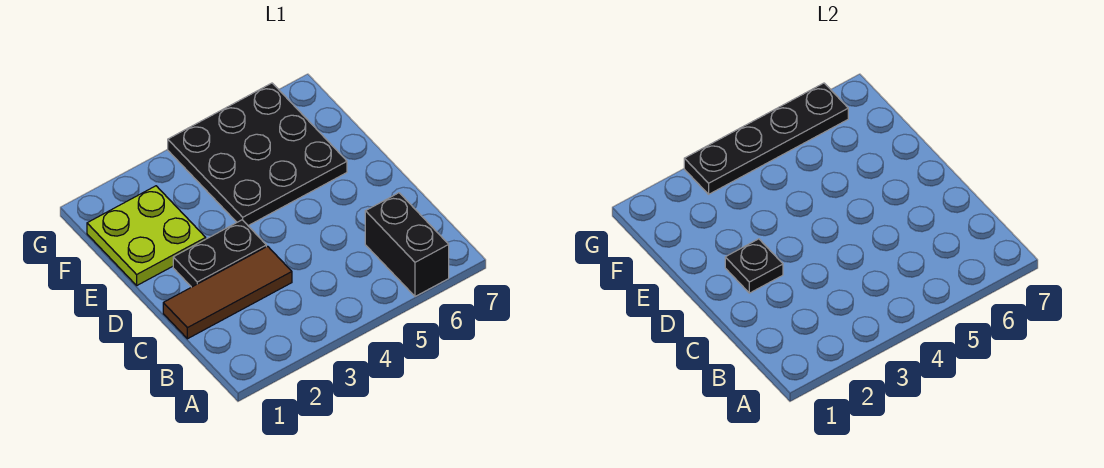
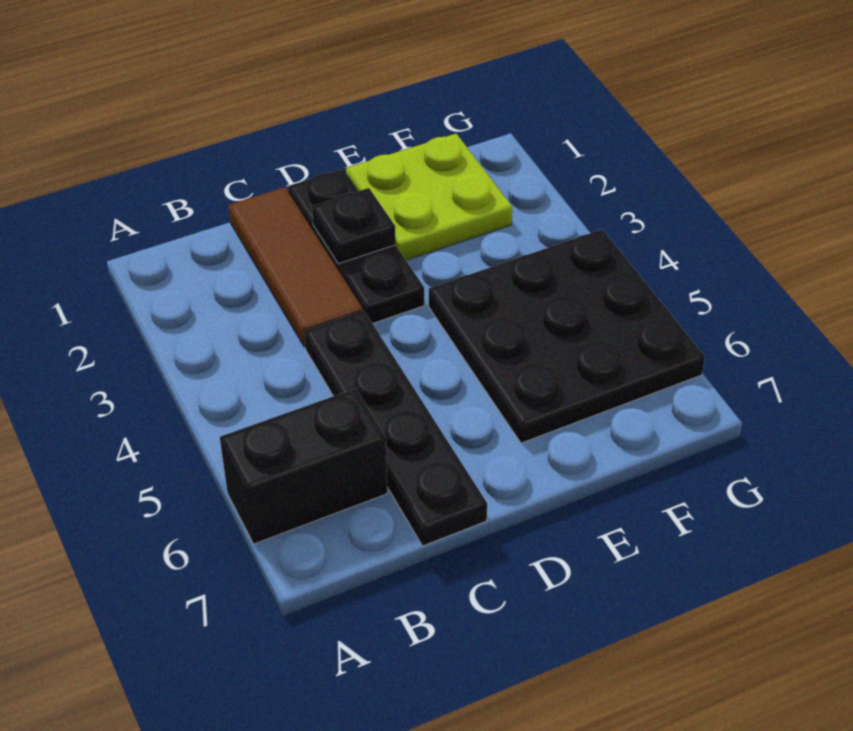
black plate D2:D3 level 1 -> black plate D1:D3 level 1
black plate G3:G6 level 2 -> black plate C4:C7 level 1

